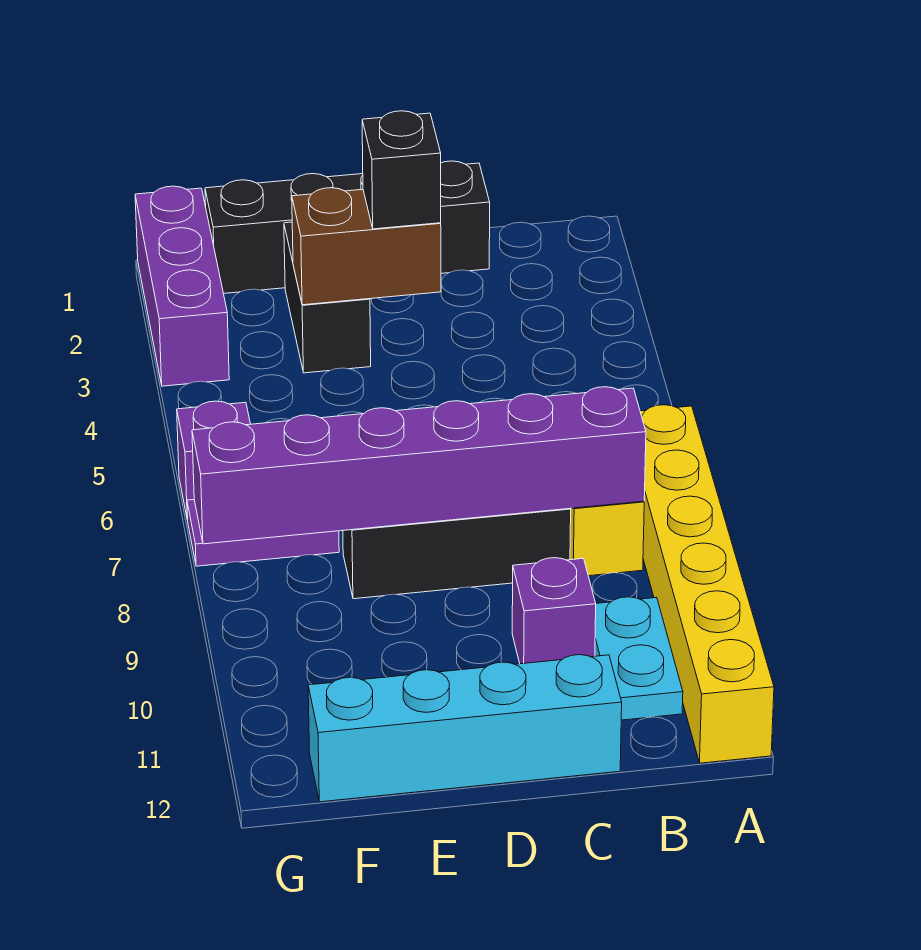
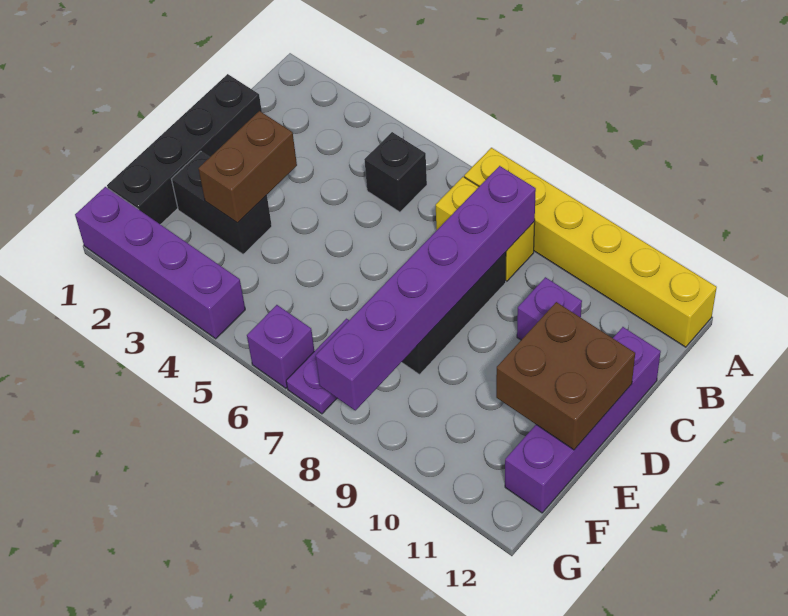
cyan plate B10:B11 level 1 -> none
cyan brick C12:F12 level 1 -> purple brick C12:F12 level 1
black brick D3 level 3 -> black brick B5 level 1
none -> brown brick D11:E12 level 2
purple brick G1:G3 level 1 -> purple brick G1:G4 level 1

